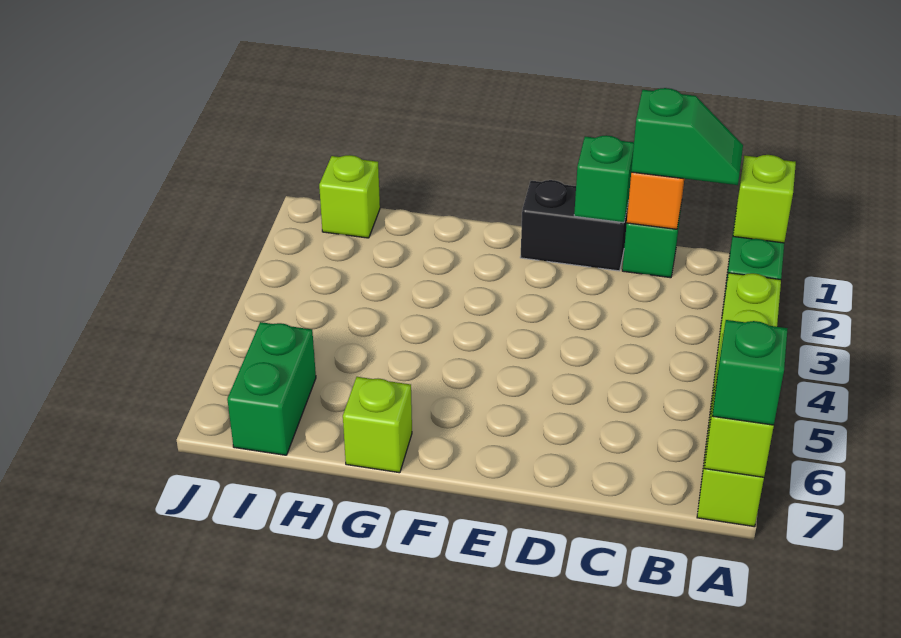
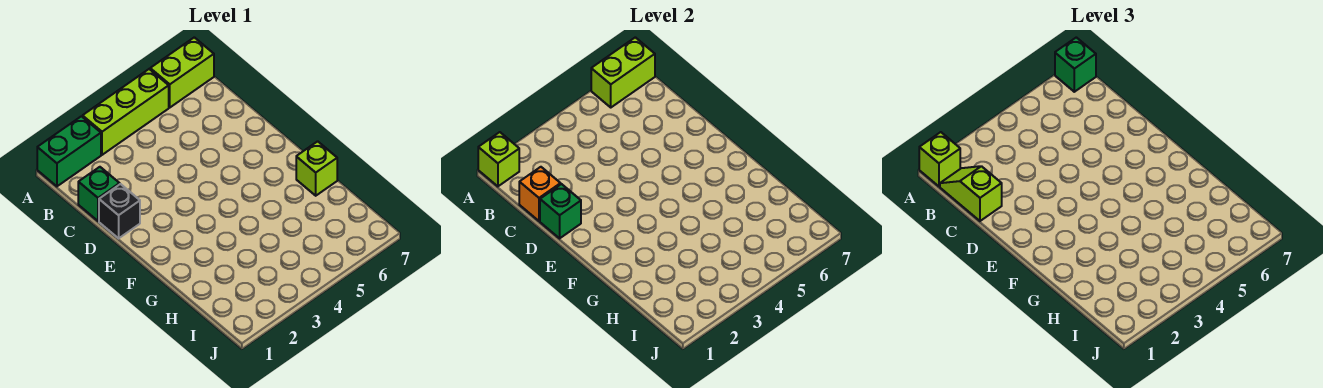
green slope B1:C1 level 3 top C -> lime slope B1:C1 level 3 top C
black brick D1:E1 level 1 -> black brick D1 level 1
lime brick I1 level 1 -> lime brick A1 level 3
green brick I6:I7 level 1 -> none

